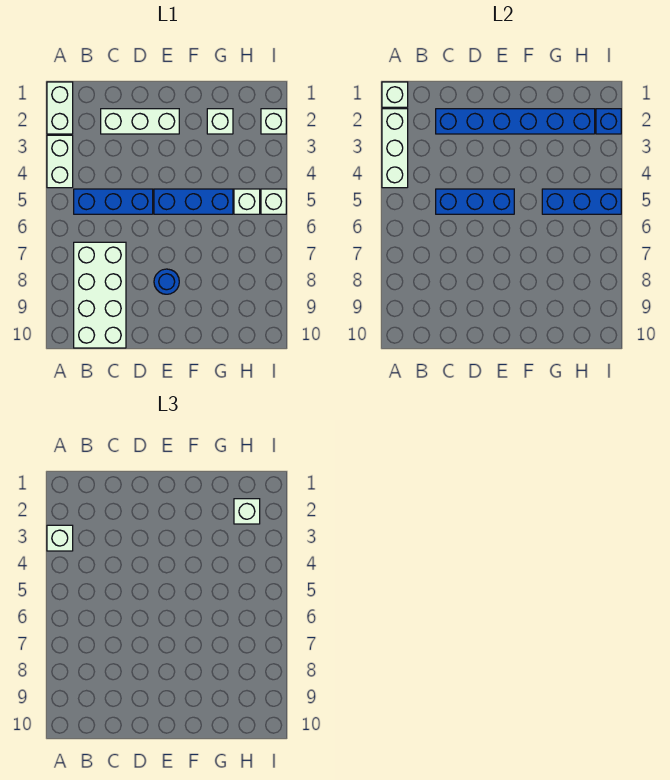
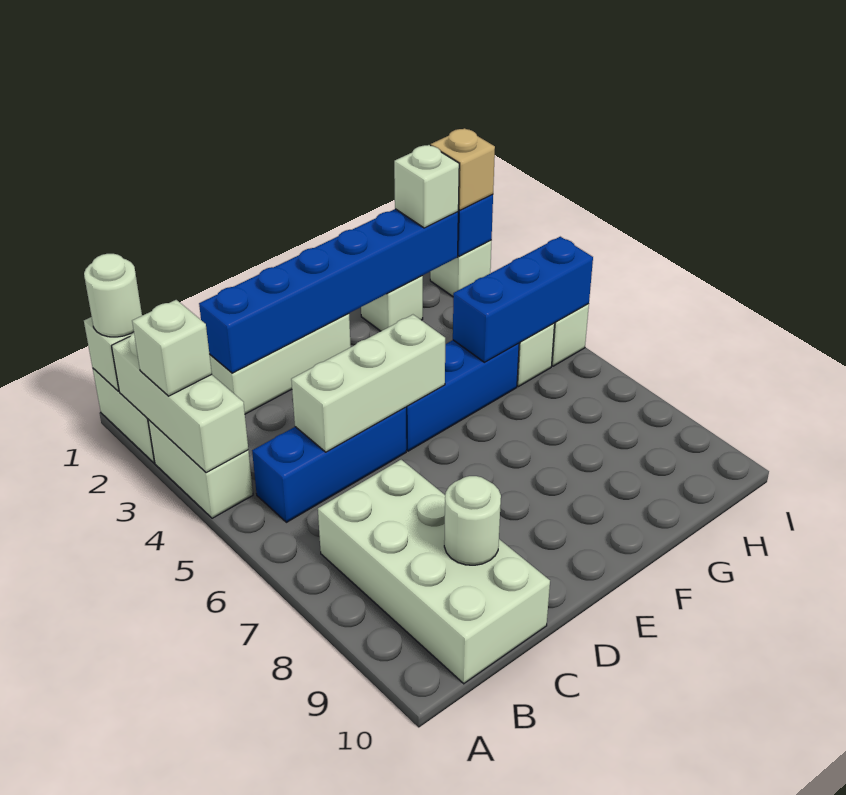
none -> white round brick A1 level 3
blue brick C5:E5 level 2 -> white brick C5:E5 level 2
none -> white round brick C9 level 2
blue round brick E8 level 1 -> none
none -> tan brick I2 level 3

